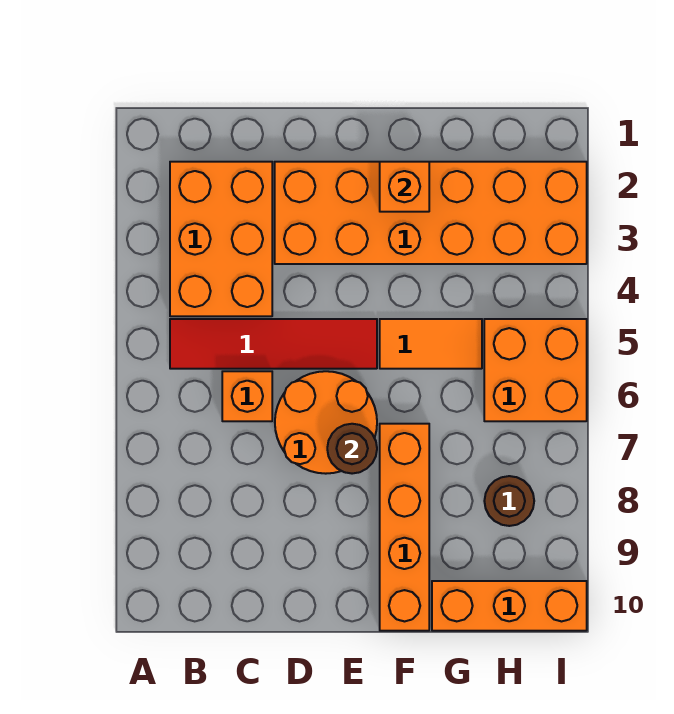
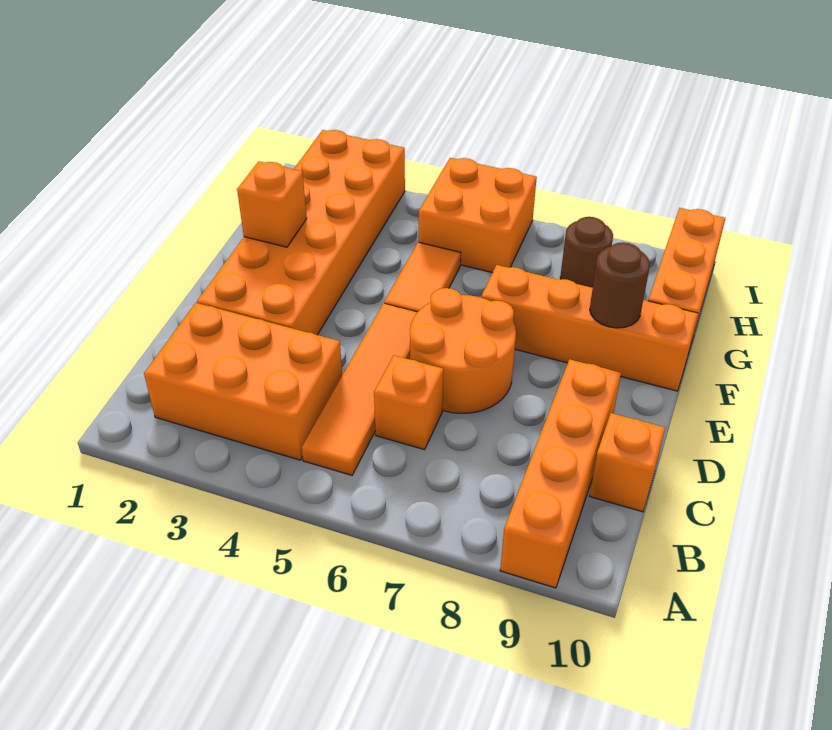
none -> orange brick A9:D9 level 1
red tile B5:E5 level 1 -> orange tile B5:E5 level 1
none -> orange brick C10 level 1
brown round brick E7 level 2 -> brown round brick F9 level 2

